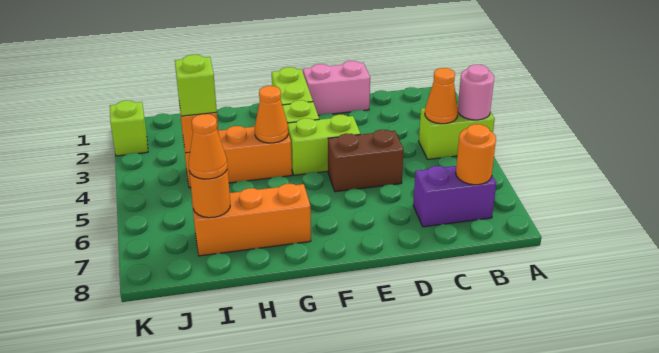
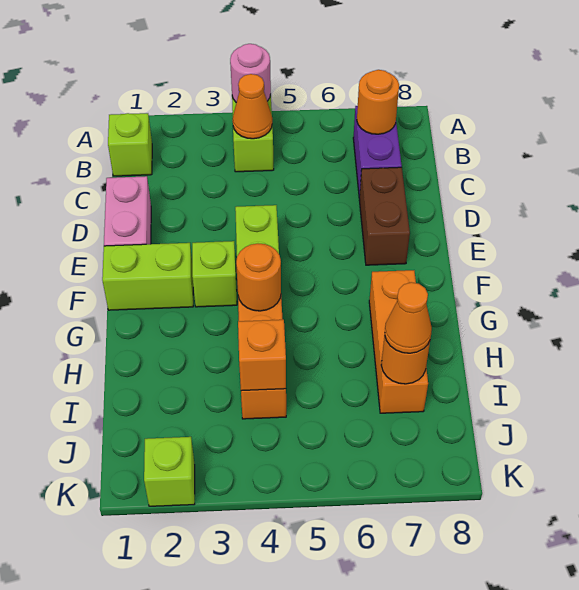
brown brick D5:E5 level 1 -> brown brick D7:E7 level 1
orange cone G4 level 2 -> orange round brick G4 level 2
lime brick I4 level 3 -> lime brick B1 level 1

